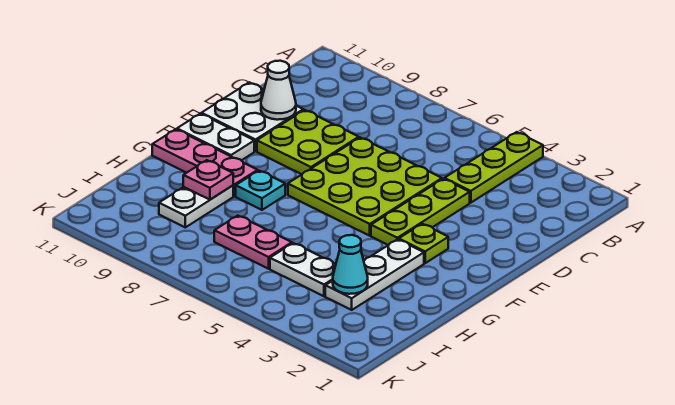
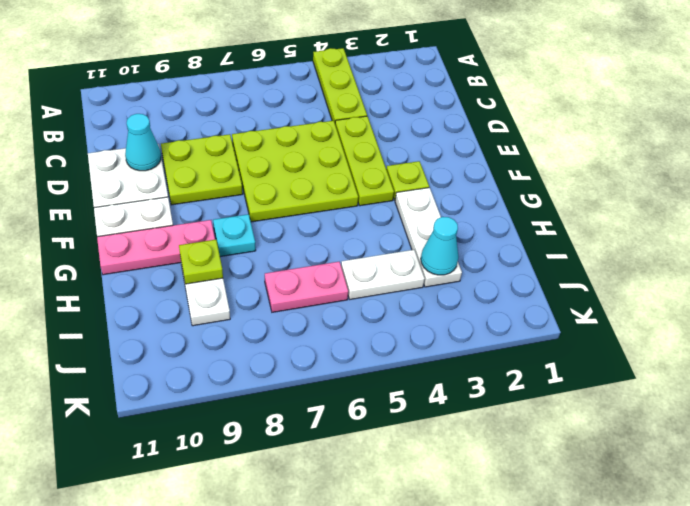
white cone D10 level 2 -> cyan cone D10 level 2
pink plate H9 level 2 -> lime plate H9 level 2

